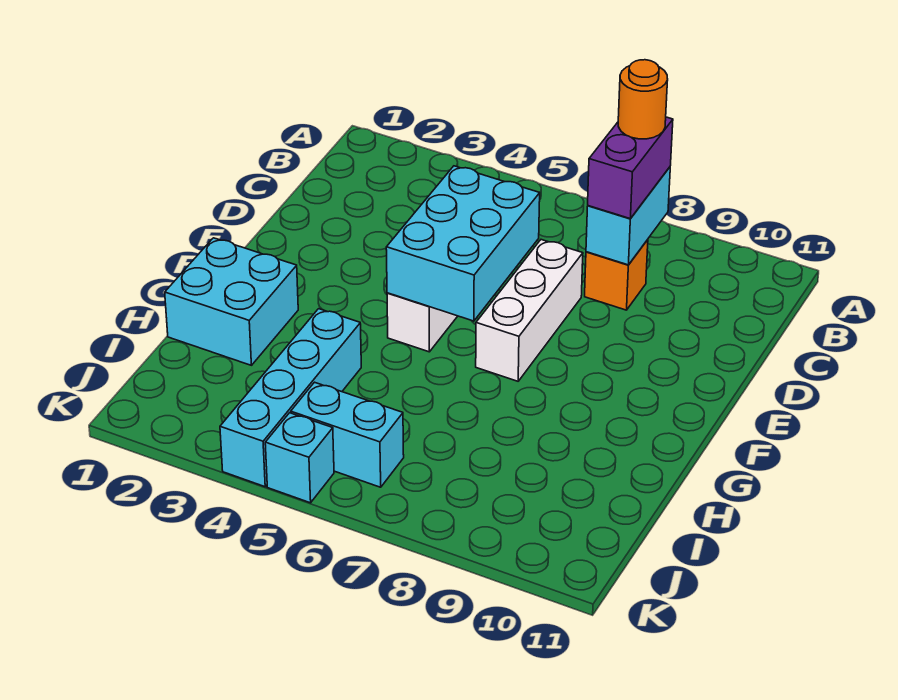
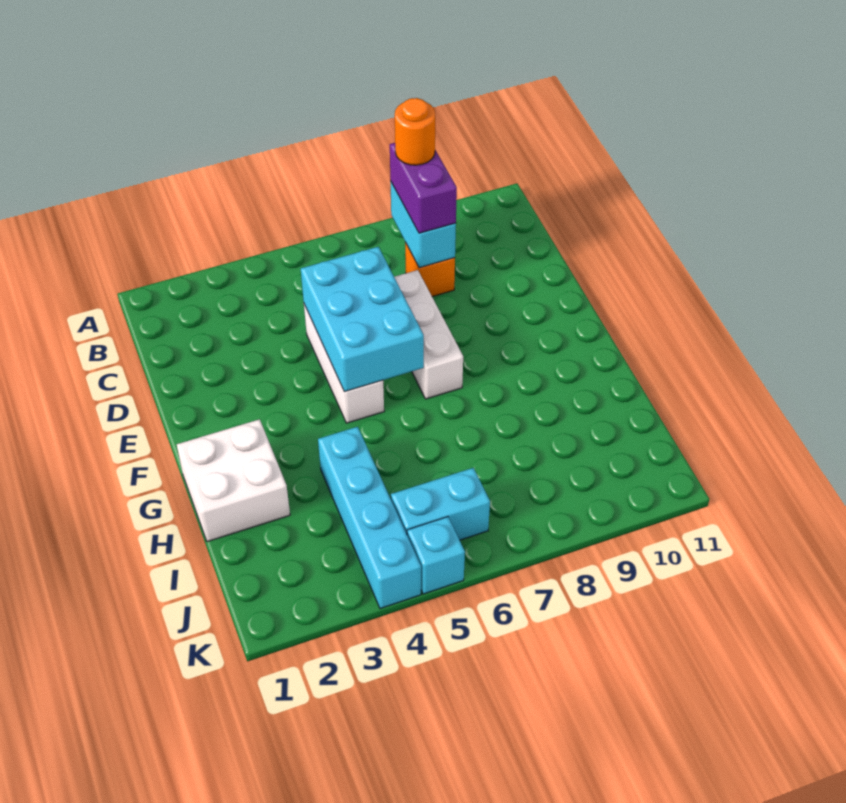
cyan brick G1:H2 level 1 -> white brick G1:H2 level 1

